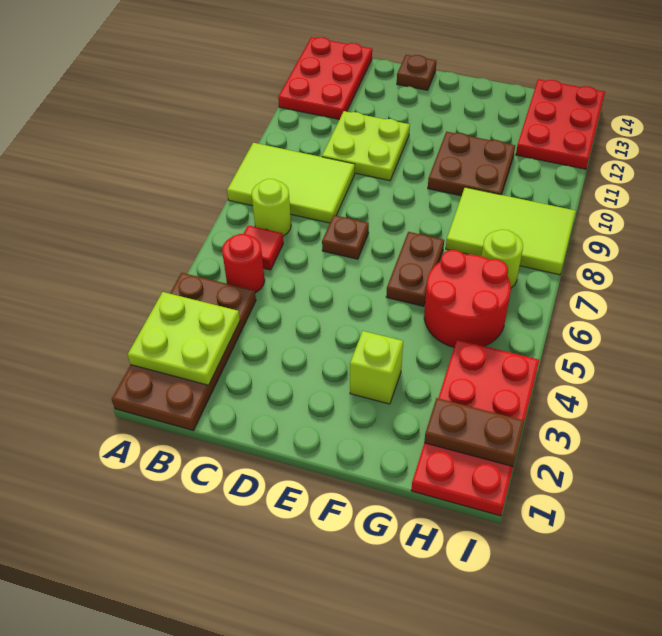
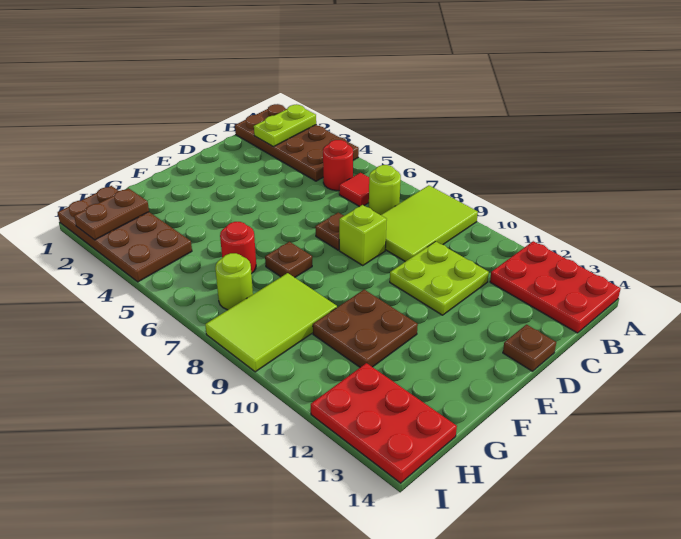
lime plate A2:B3 level 2 -> lime plate A2:B2 level 2
lime brick F3 level 1 -> lime brick D8 level 1
brown plate F6:F7 level 1 -> brown plate F7 level 1
red round brick G5:H6 level 1 -> red round brick G6 level 1
red plate H1:I4 level 1 -> brown plate H1:I4 level 1

